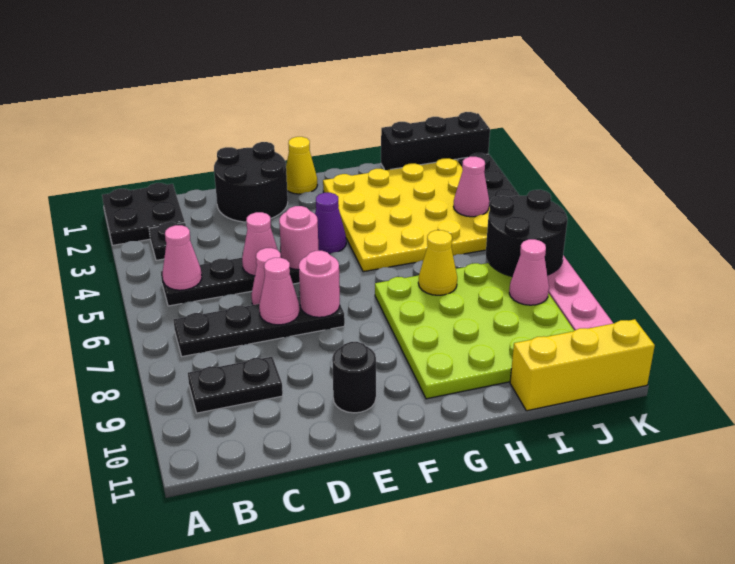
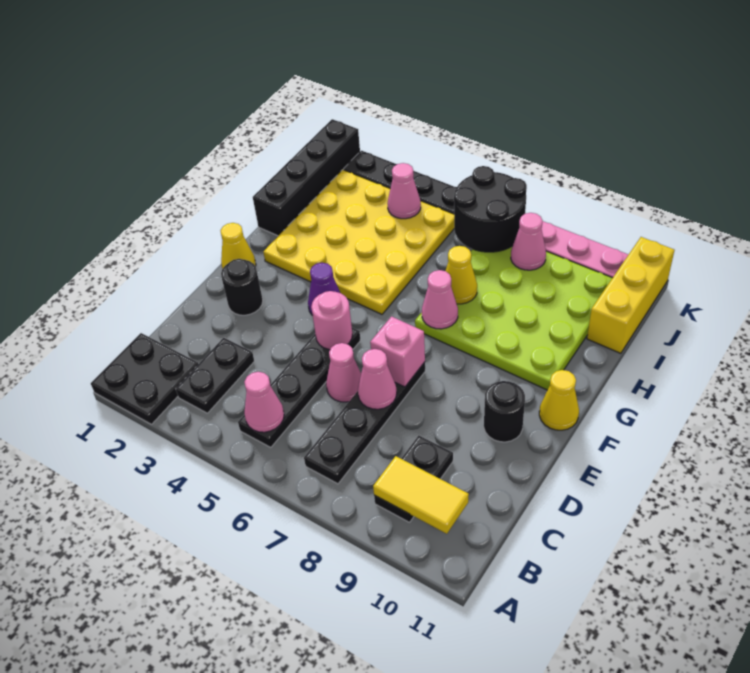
black plate B3 level 1 -> black plate B3:C3 level 1
none -> yellow tile B9:B10 level 2
black round brick D1:E2 level 1 -> black round brick E2 level 1
pink cone D5 level 2 -> pink cone G7 level 2
pink round brick E7 level 2 -> pink brick E7 level 2
none -> yellow cone F11 level 1
black brick I1:K1 level 1 -> black brick H1:K1 level 1

